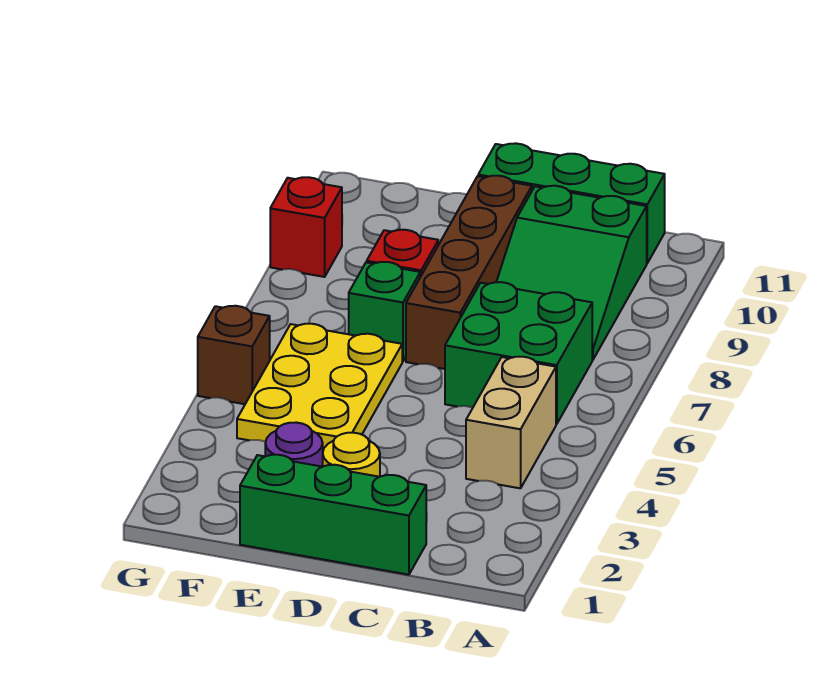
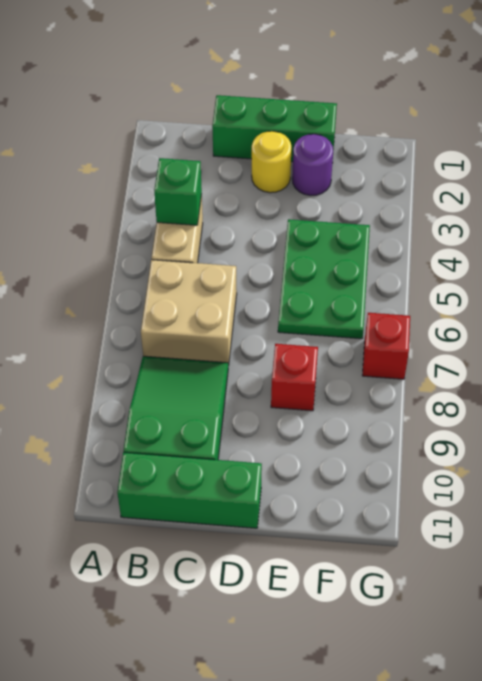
green brick B6:C7 level 1 -> tan brick B6:C7 level 1
brown brick D7:D10 level 1 -> none
yellow plate E4:F6 level 1 -> green plate E4:F6 level 1
green brick E7 level 1 -> green brick B4 level 2
brown brick G5 level 1 -> none
red brick G9 level 1 -> red brick G7 level 1

